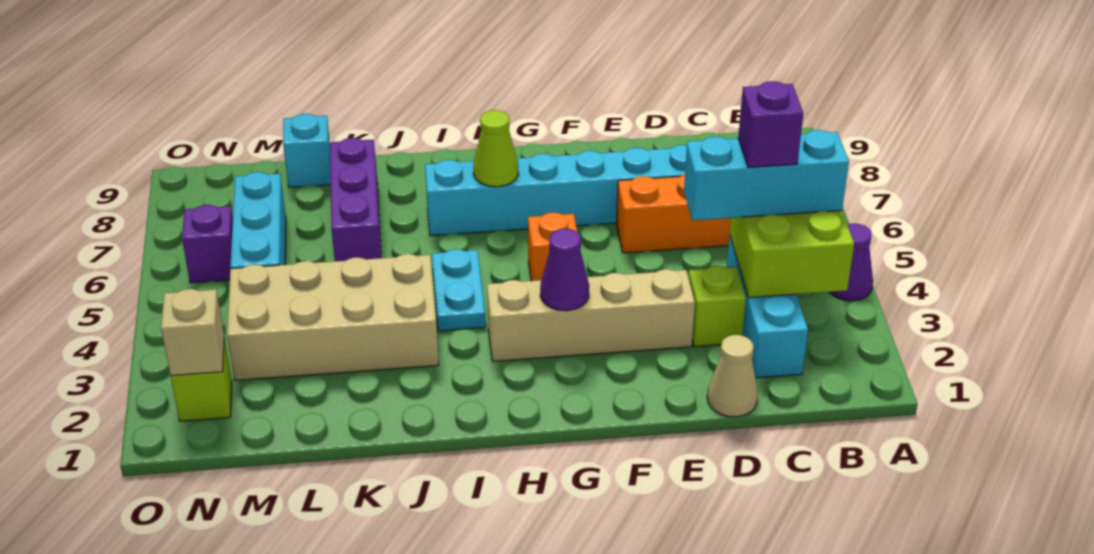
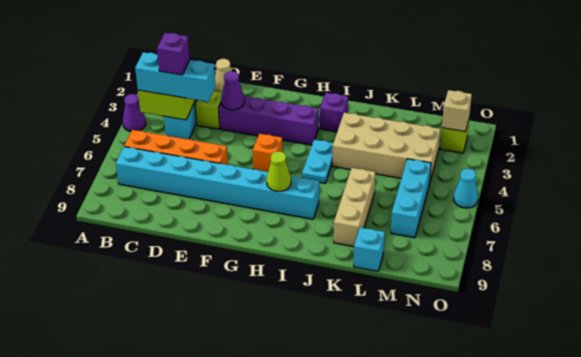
tan brick E3:H3 level 1 -> purple brick E3:H3 level 1
purple cone G3 level 2 -> purple cone E3 level 2
purple brick K6:K8 level 1 -> tan brick K6:K8 level 1
purple brick N6 level 1 -> purple brick I2 level 1
none -> cyan cone O5 level 1

